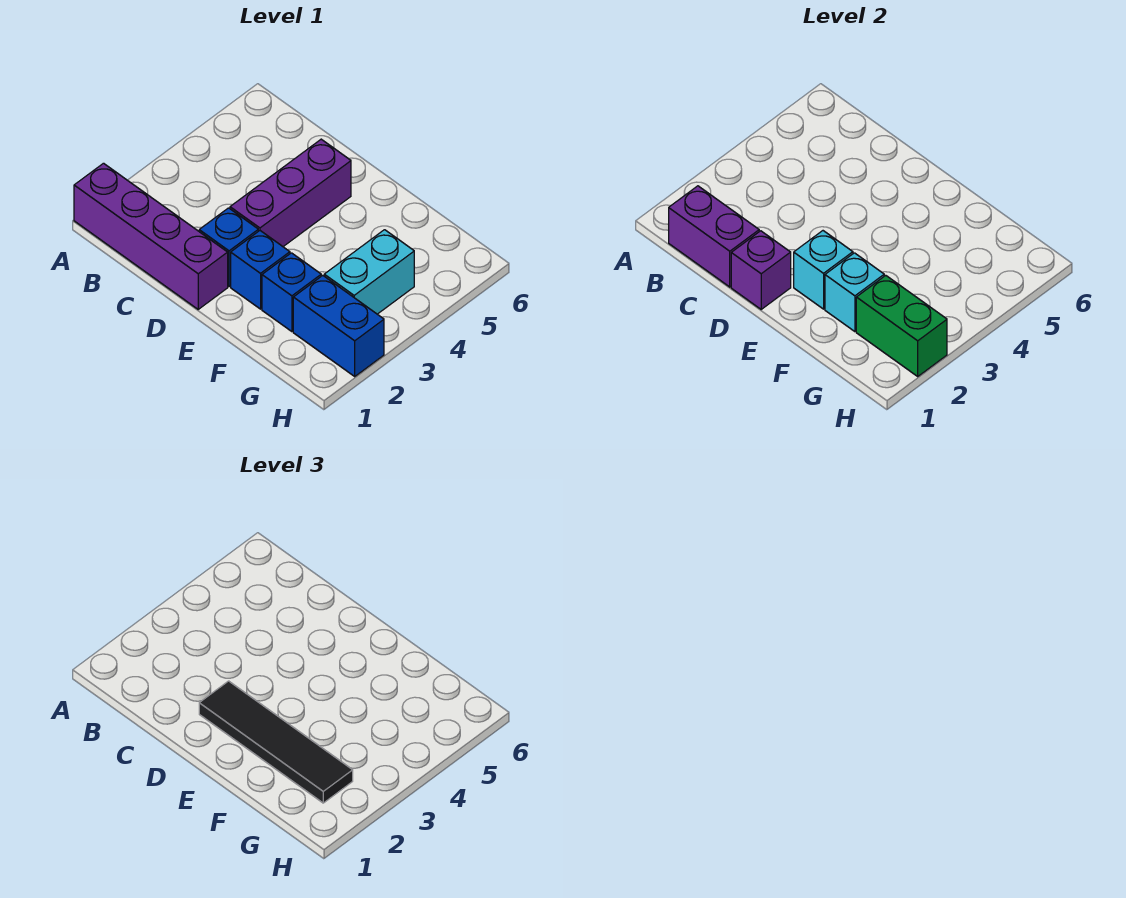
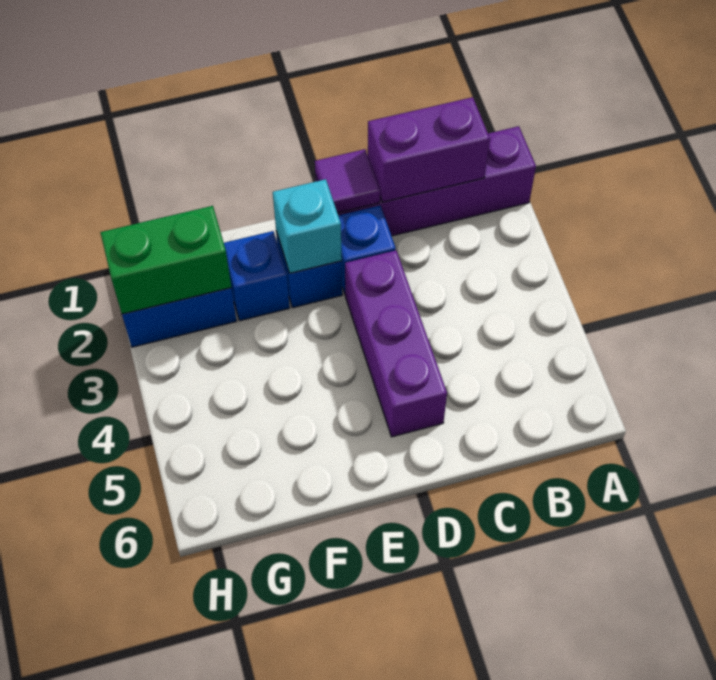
purple brick D1 level 2 -> purple tile D1 level 2
black tile D2:G2 level 3 -> none
cyan brick F2 level 2 -> none
cyan brick G3:G4 level 1 -> none

